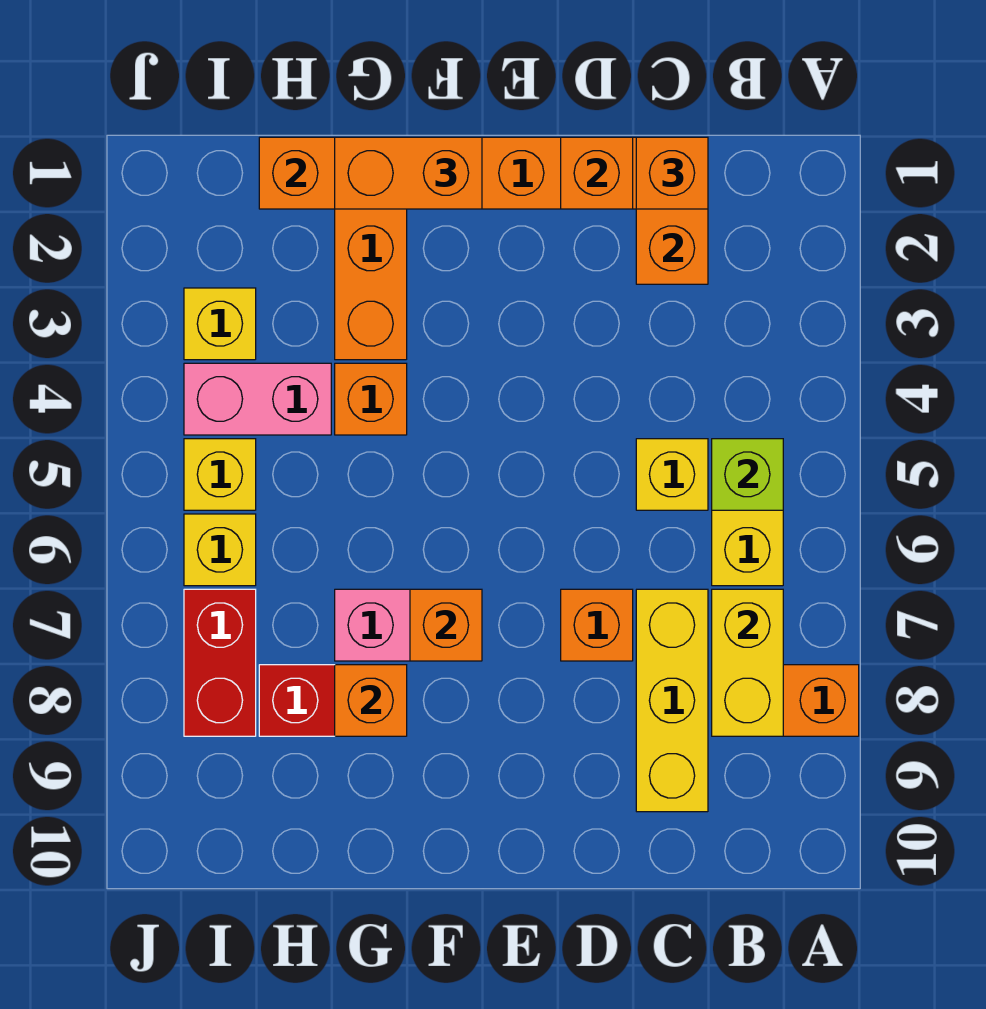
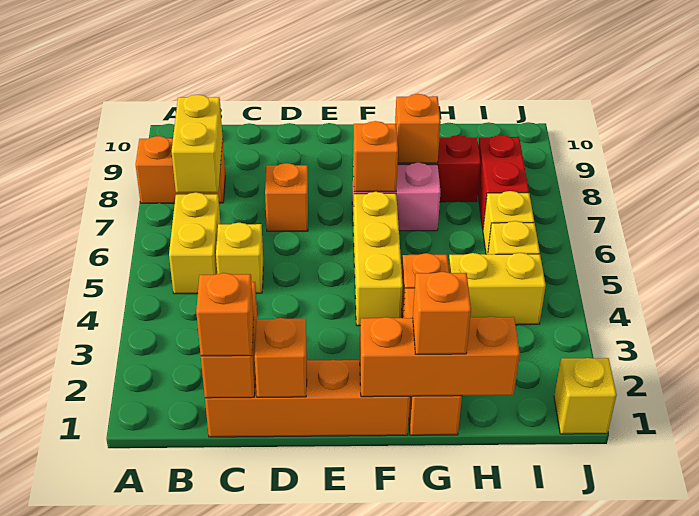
lime brick B5 level 2 -> none
yellow brick C7:C9 level 1 -> yellow brick F4:F6 level 1
orange brick F1:G1 level 3 -> orange brick G1 level 3
pink brick H4:I4 level 1 -> yellow brick H4:I4 level 1
yellow brick I3 level 1 -> yellow brick J1 level 1

